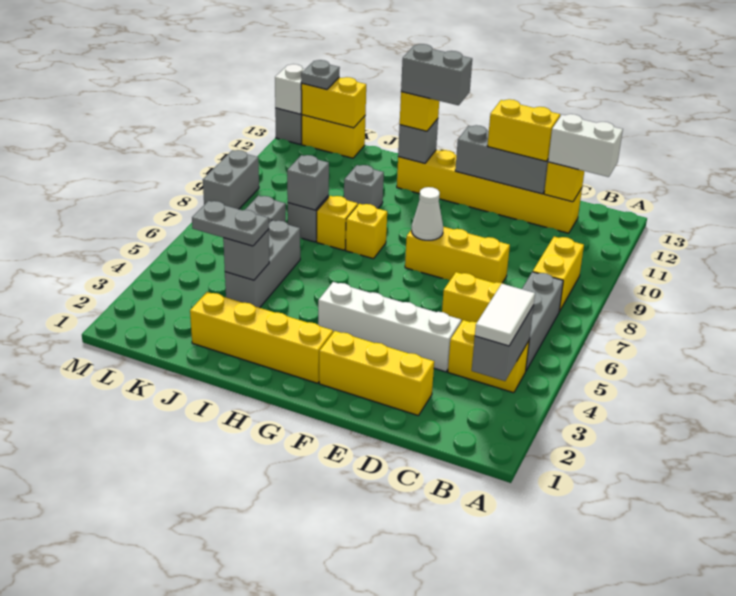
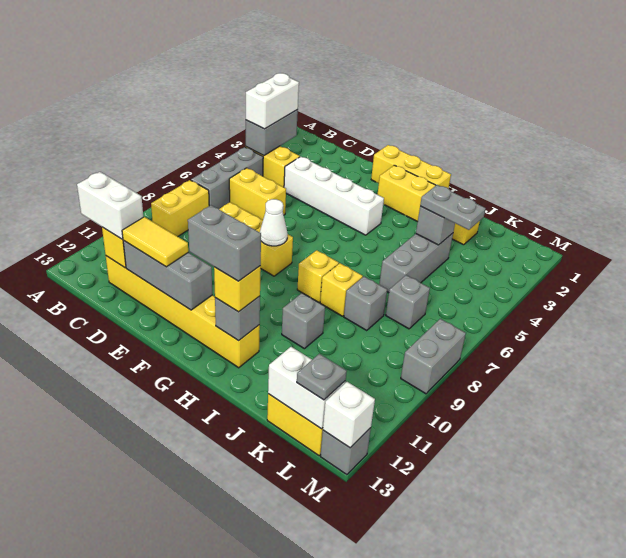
white tile B3:B4 level 3 -> white brick B3:B4 level 3
yellow brick D2:F2 level 1 -> yellow brick F1:H1 level 1
yellow brick D12:E12 level 3 -> yellow tile D12:E12 level 3
grey brick J8 level 2 -> none
yellow brick K13:L13 level 2 -> white brick K13:L13 level 2

